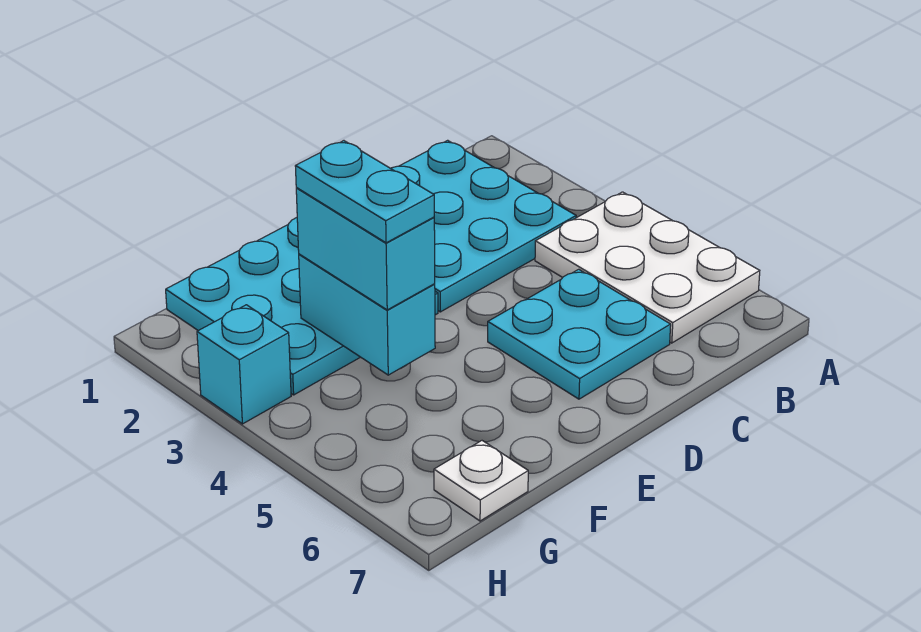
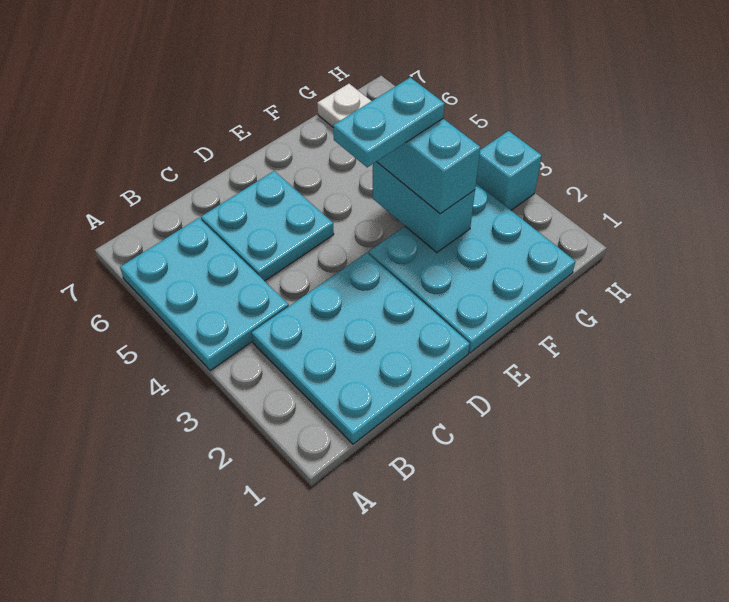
white plate A4:B6 level 1 -> cyan plate A4:B6 level 1
cyan plate F3:F4 level 4 -> cyan plate E4:F4 level 4

